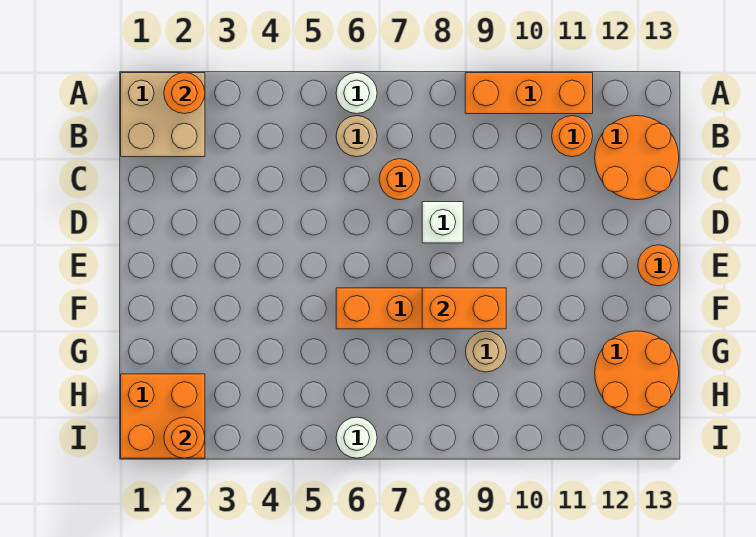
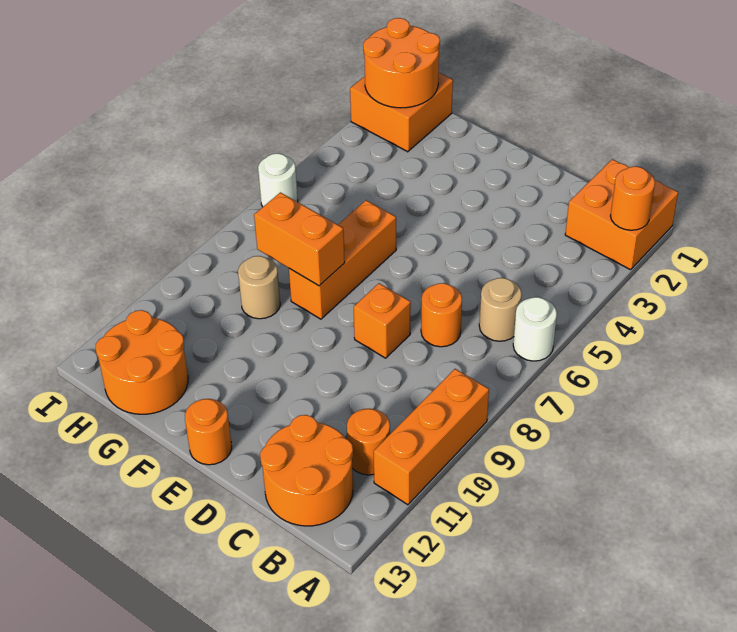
tan brick A1:B2 level 1 -> orange brick A1:B2 level 1
white brick D8 level 1 -> orange brick D8 level 1
orange brick F8:F9 level 2 -> orange brick F8:G8 level 2
orange round brick I2 level 2 -> orange round brick H1:I2 level 2

